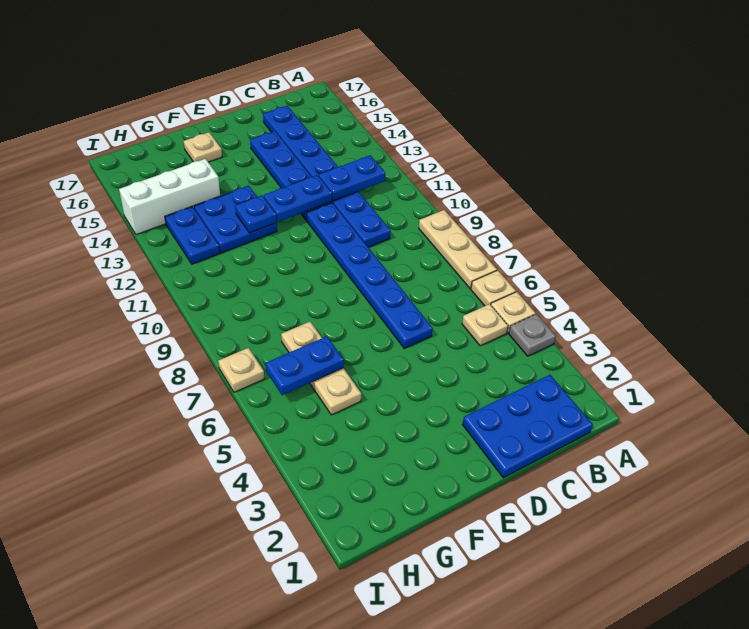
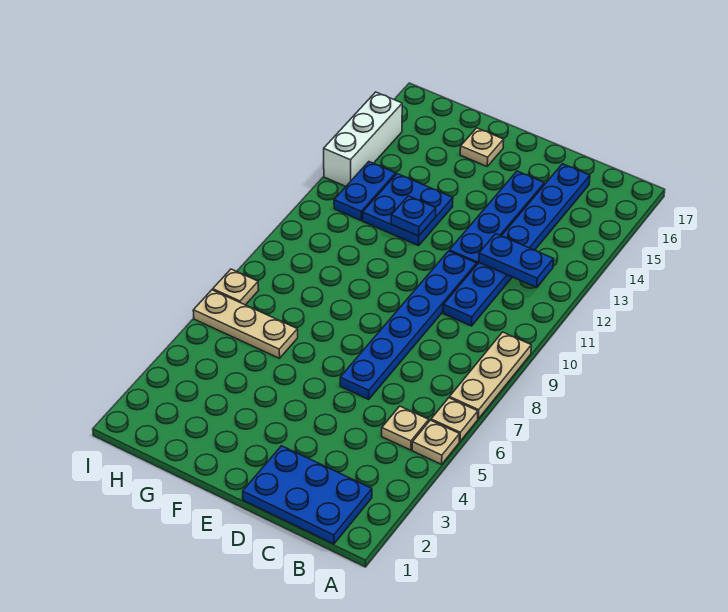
grey plate A4 level 1 -> none
blue plate D12:E12 level 2 -> none
tan plate G5:G7 level 1 -> tan plate G6:I6 level 1
blue plate G6:H6 level 2 -> none
white brick G14:I14 level 1 -> white brick I13:I15 level 1

